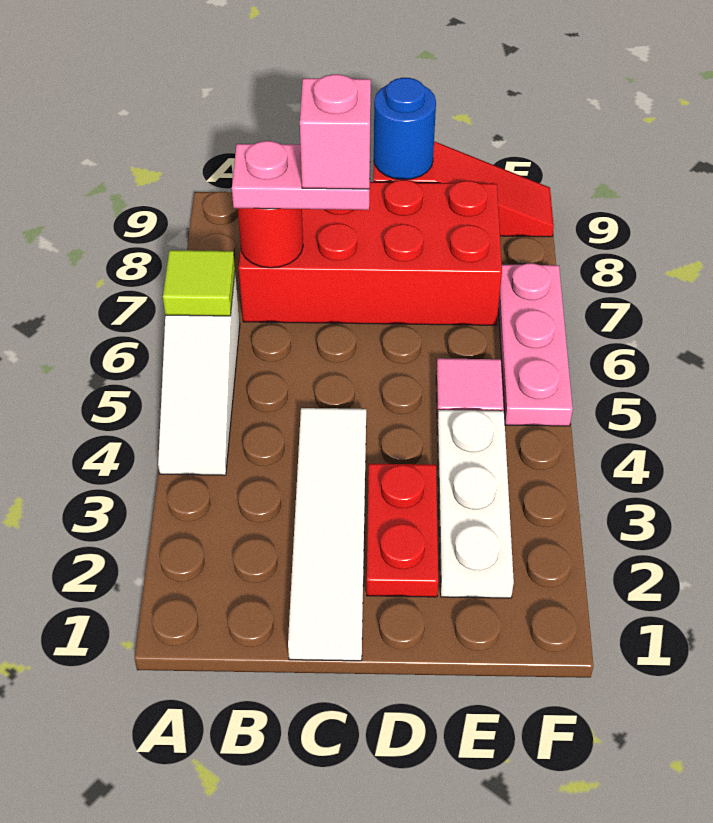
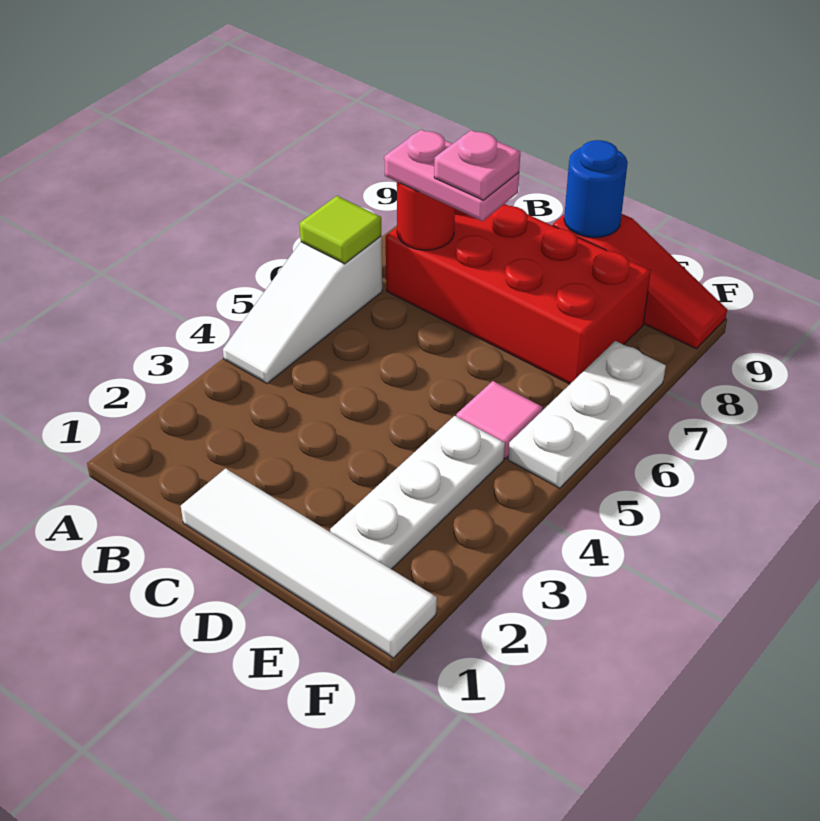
white tile C1:C4 level 1 -> white tile C1:F1 level 1
pink brick C7 level 4 -> pink plate C7 level 4
red plate D2:D3 level 1 -> none
pink plate F5:F7 level 1 -> white plate F5:F7 level 1

